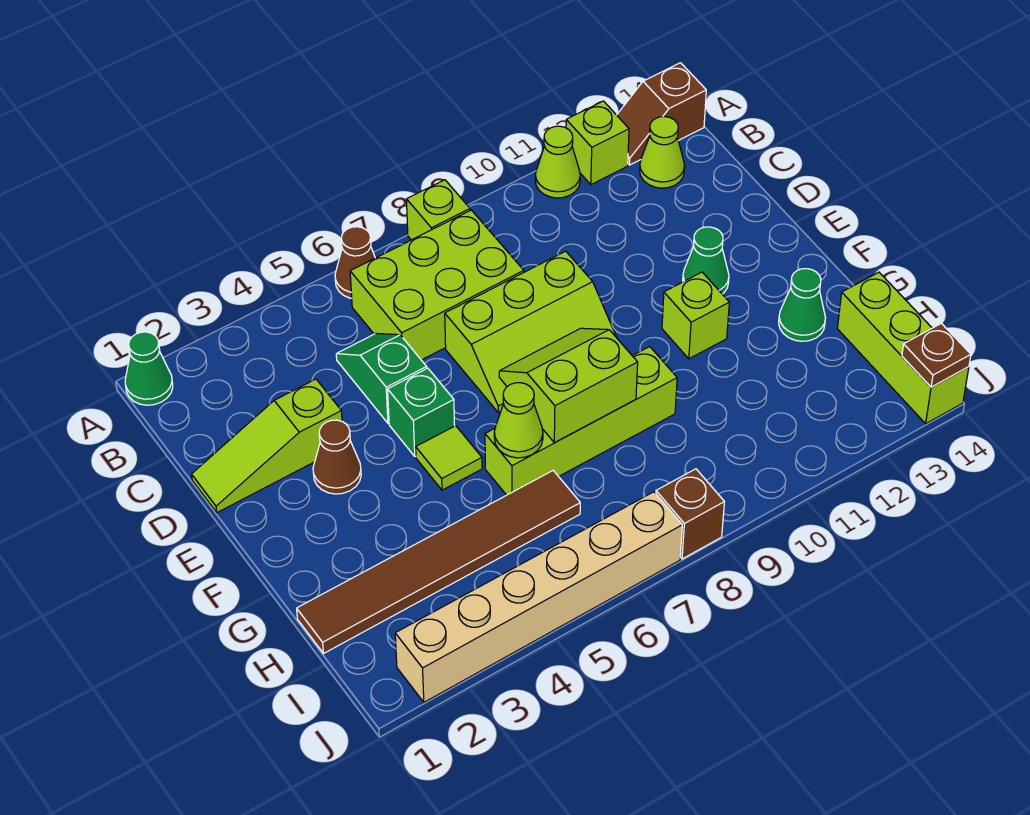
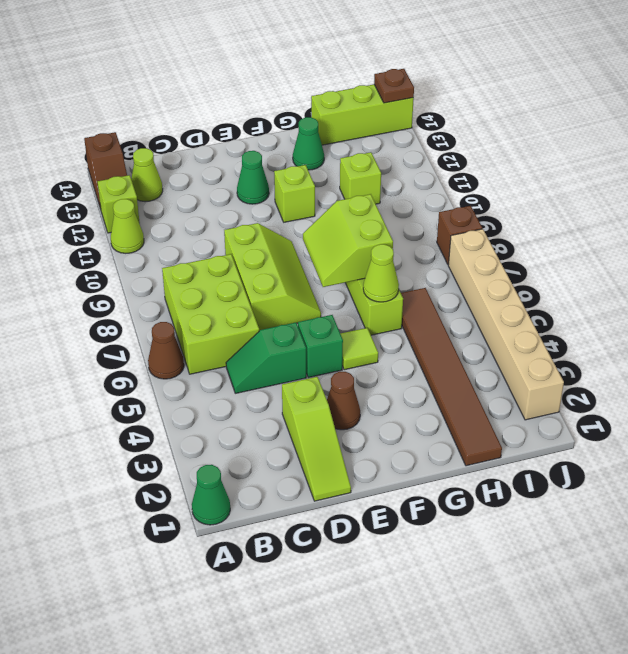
lime brick A8 level 1 -> lime brick H11 level 1

